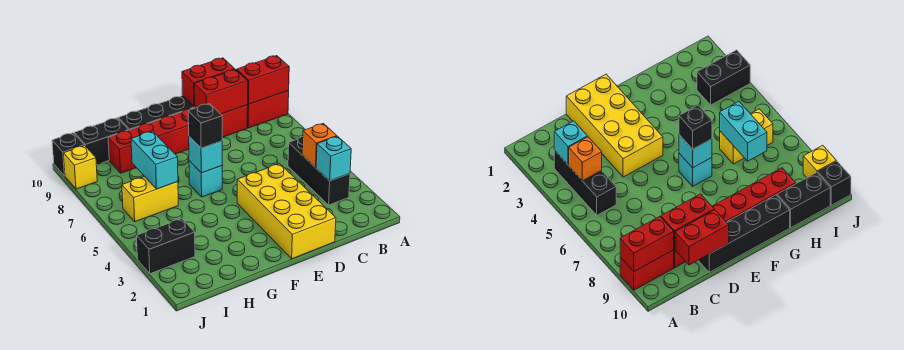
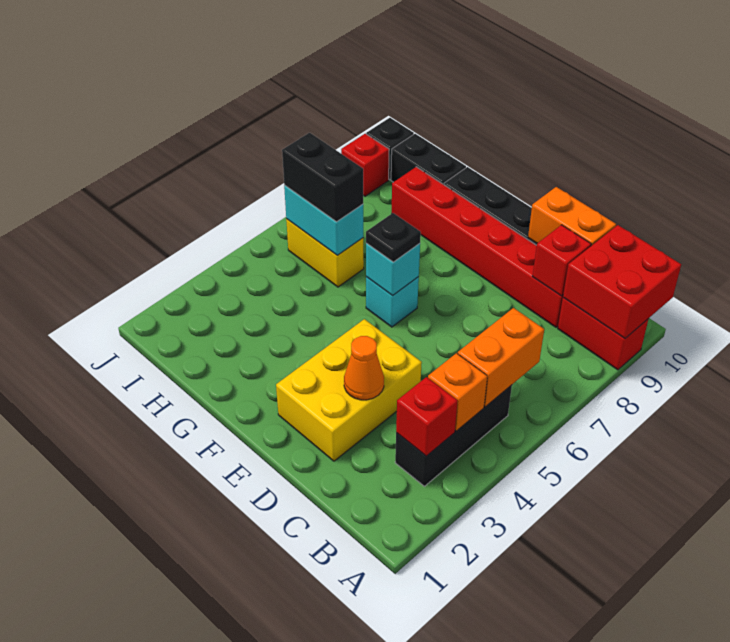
red brick A9:B9 level 2 -> red brick A9:B10 level 2
cyan brick B3 level 2 -> red brick B3 level 2
none -> orange brick B5:B6 level 2
red brick C9:D9 level 2 -> red brick C9 level 2
red brick C10:D10 level 2 -> orange brick C10:D10 level 2
yellow brick D1:E4 level 1 -> yellow brick D2:E4 level 1
none -> orange cone D3 level 2
black brick F6 level 3 -> black plate F6 level 3
cyan brick H6:H7 level 2 -> cyan brick H6:I6 level 2
black brick I3:J3 level 1 -> black brick H6:I6 level 3
yellow brick J9 level 1 -> red brick J9 level 1

